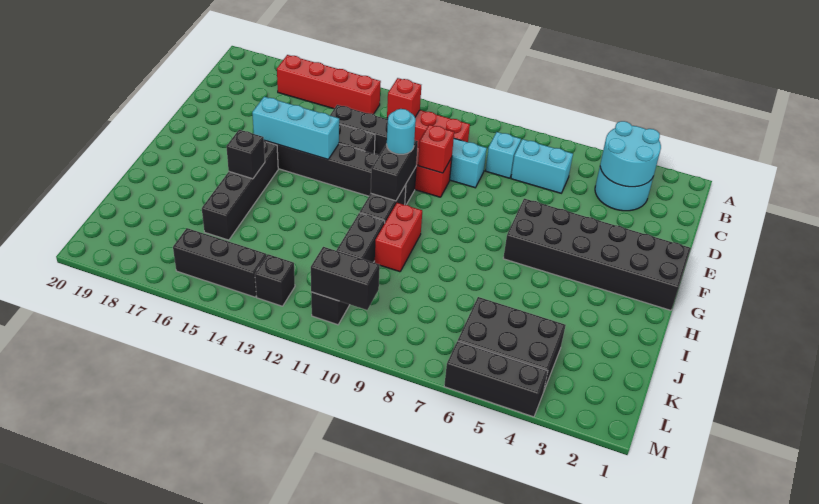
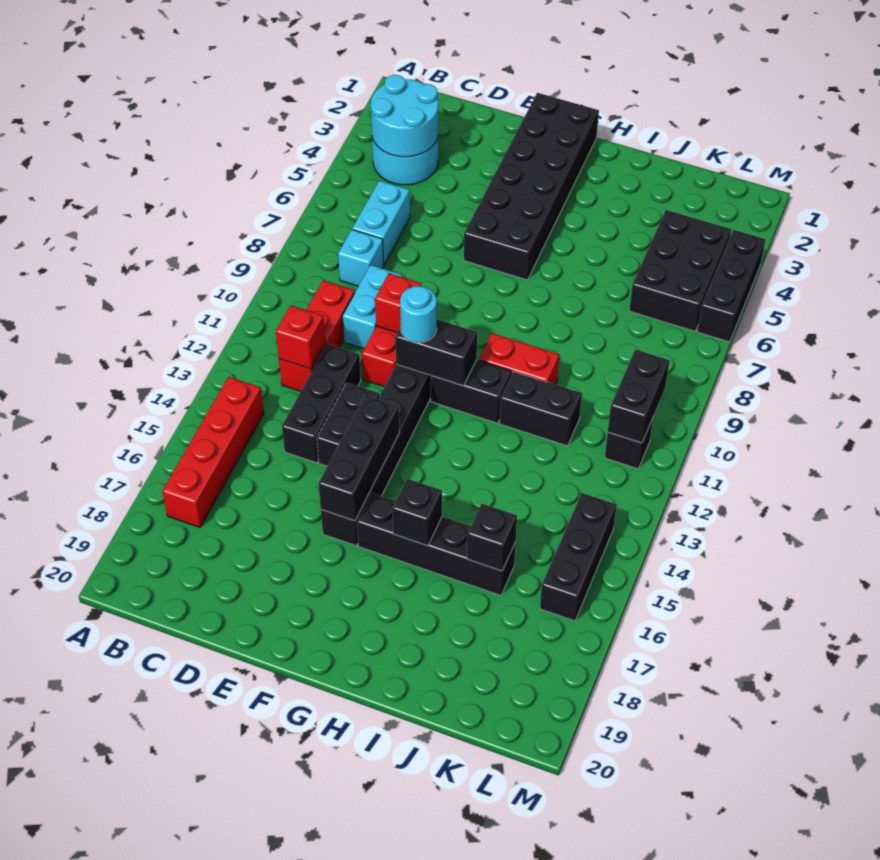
cyan brick F14:F16 level 2 -> black brick F14:F16 level 2
black brick L13 level 1 -> black brick J16 level 2

